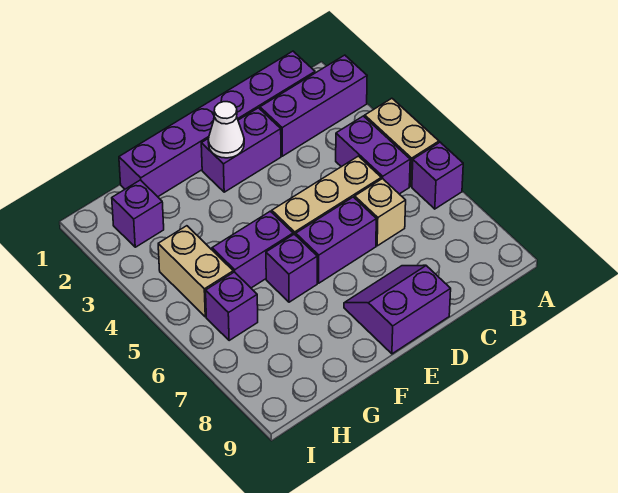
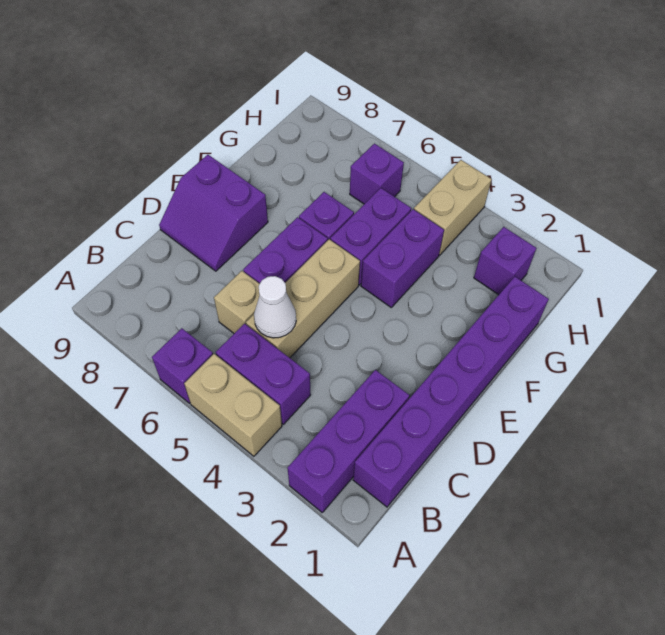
purple brick D2:E2 level 1 -> purple brick F4:G4 level 1
purple slope D8:E9 level 1 top 9 -> purple slope D8:E9 level 1 top E
white cone E2 level 2 -> white cone C5 level 2
tan brick H4:H5 level 1 -> tan brick H4:I4 level 1

